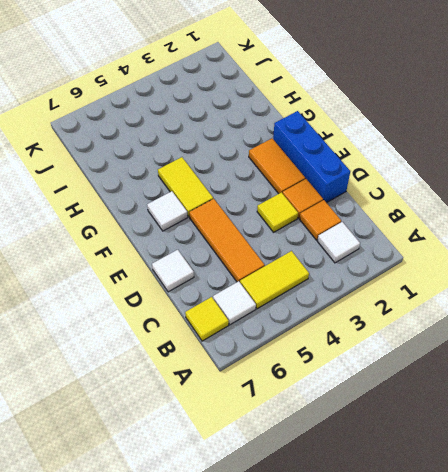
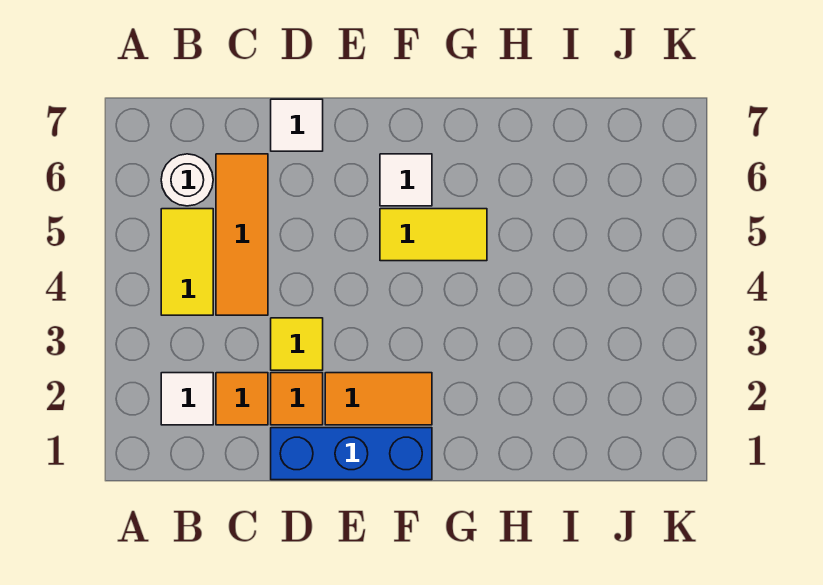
white tile B6 level 1 -> white round brick B6 level 1
yellow tile B7 level 1 -> none
orange tile C5:E5 level 1 -> orange tile C4:C6 level 1

